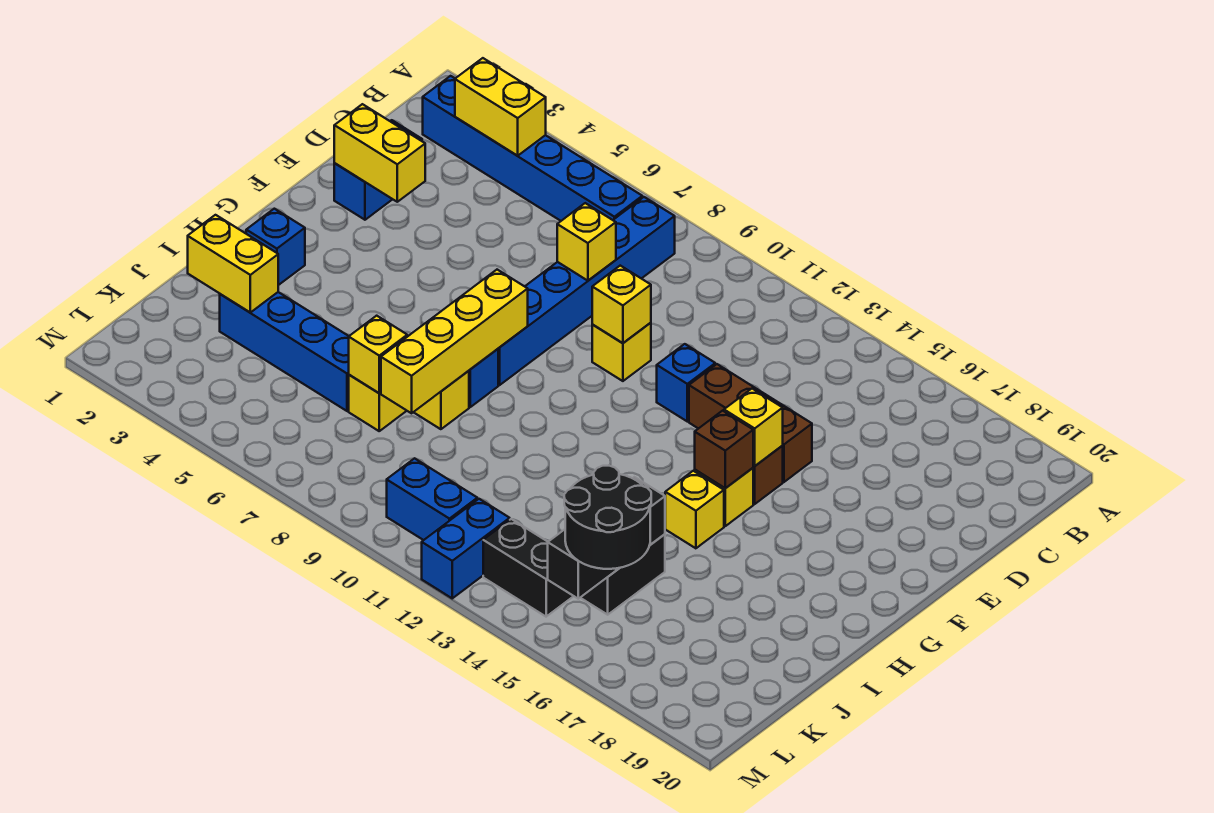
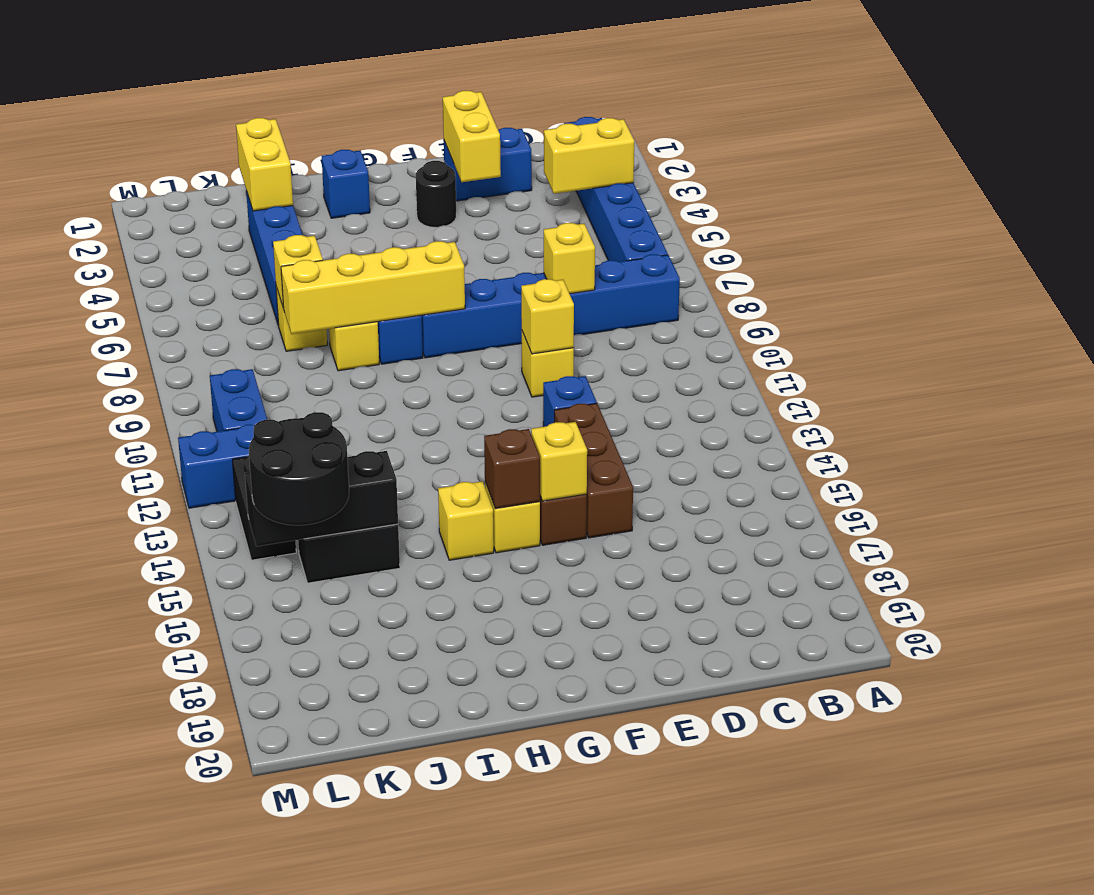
yellow brick B3:B4 level 2 -> yellow brick B4:C4 level 2
none -> black round brick F3 level 1

